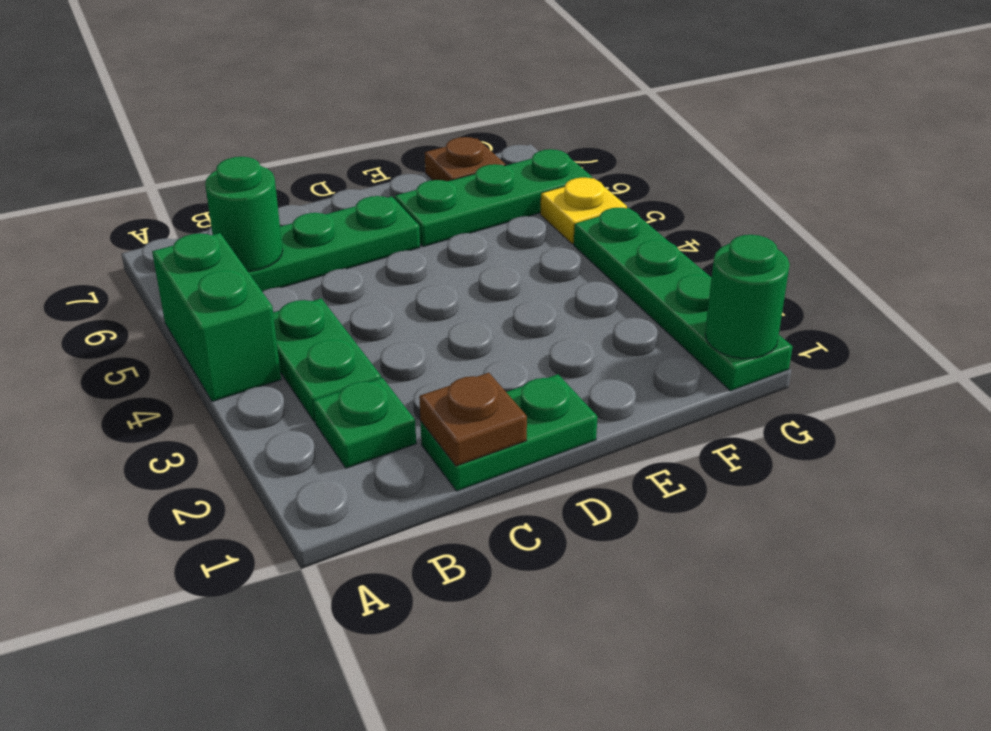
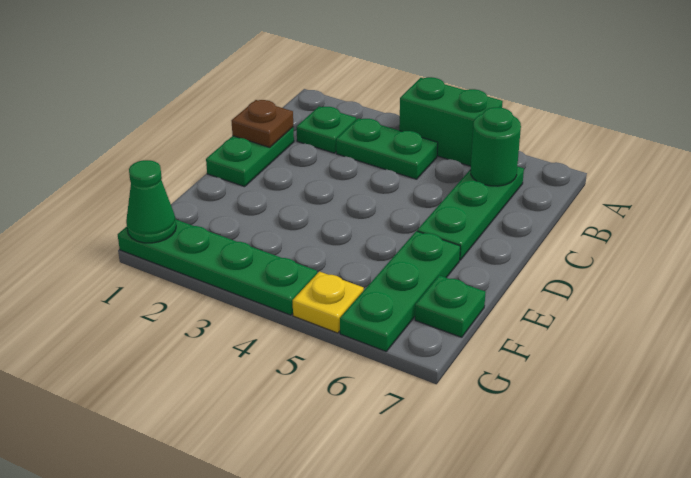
brown plate F7 level 1 -> green plate F7 level 1
green round brick G1 level 2 -> green cone G1 level 2

